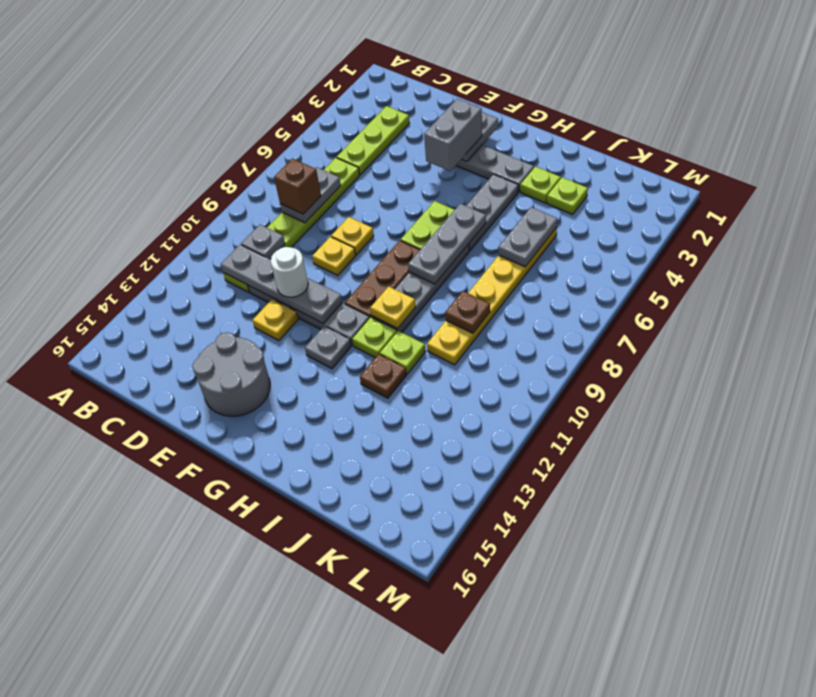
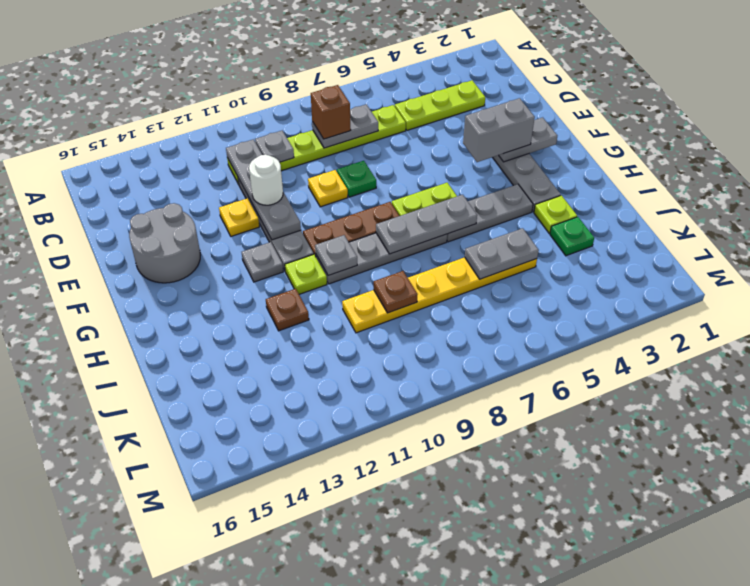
yellow plate E8 level 1 -> green plate E8 level 1
yellow plate H10 level 2 -> grey plate H10 level 2
lime plate I11 level 1 -> none
lime plate J3 level 1 -> green plate J3 level 1

